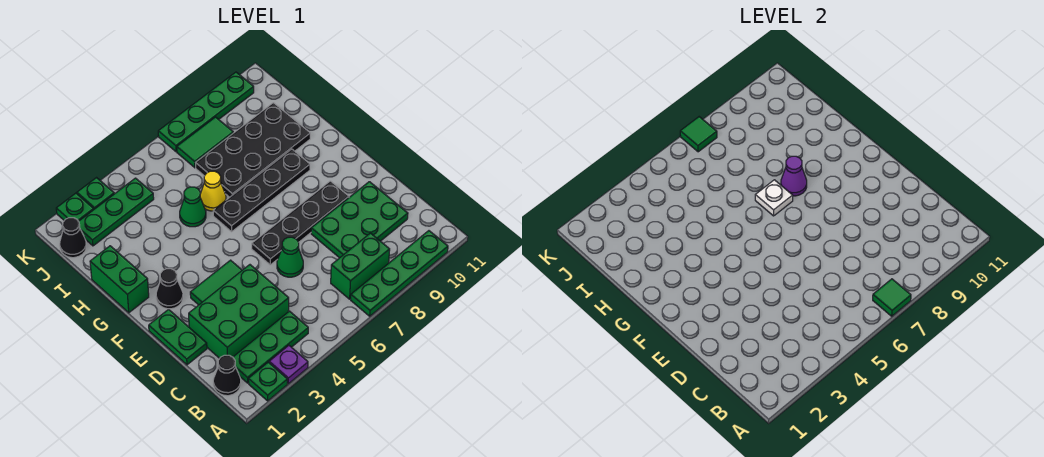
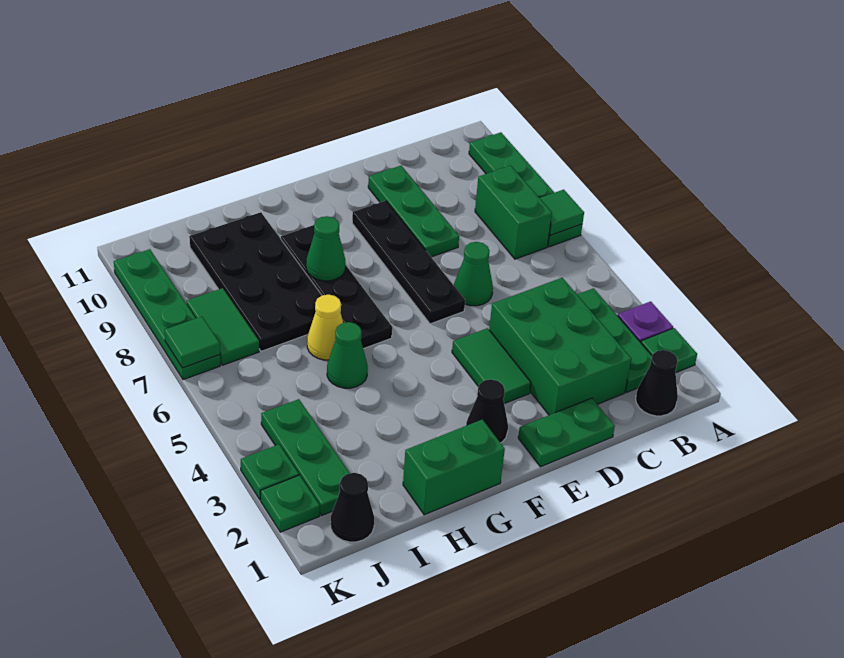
green plate C8:D10 level 1 -> green plate D8:D10 level 1
white plate G7 level 2 -> none
purple cone G8 level 2 -> green cone G8 level 2

